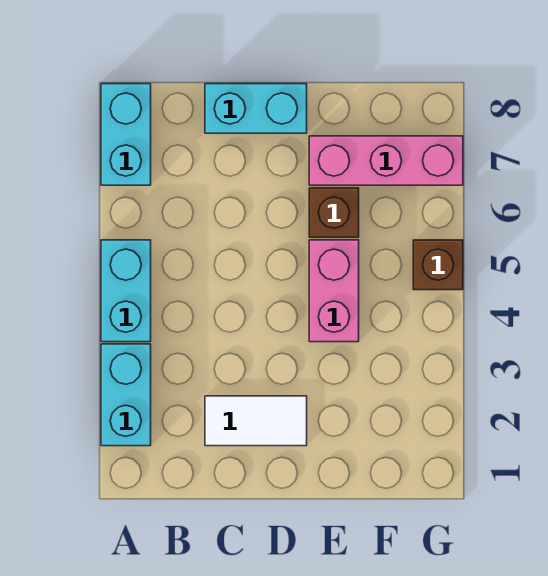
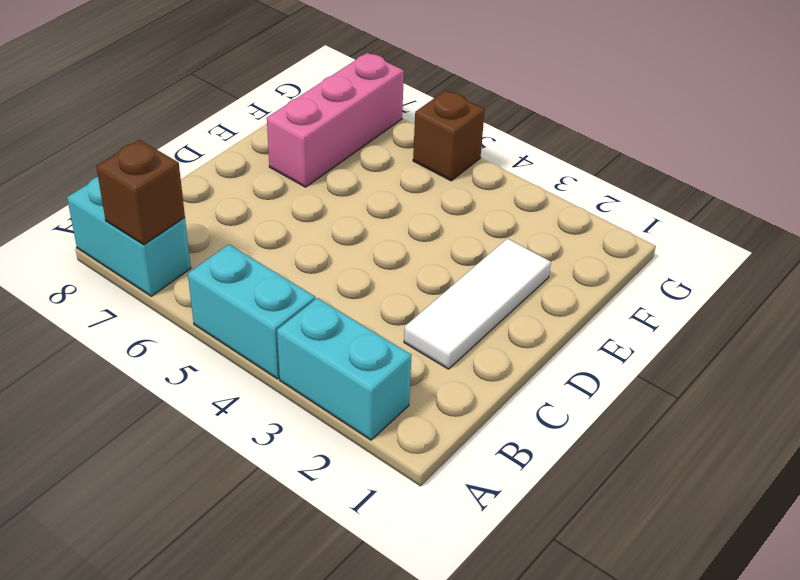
white tile C2:D2 level 1 -> white tile C2:E2 level 1
cyan brick C8:D8 level 1 -> none
pink brick E4:E5 level 1 -> none
brown brick E6 level 1 -> brown brick A7 level 2

